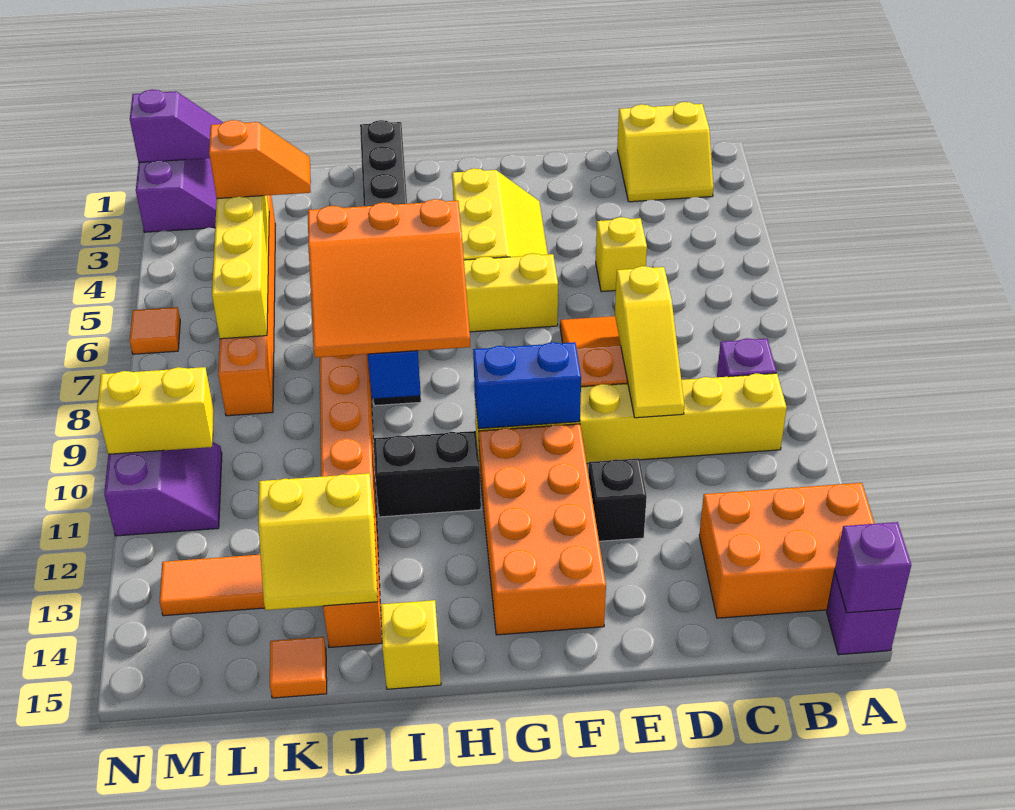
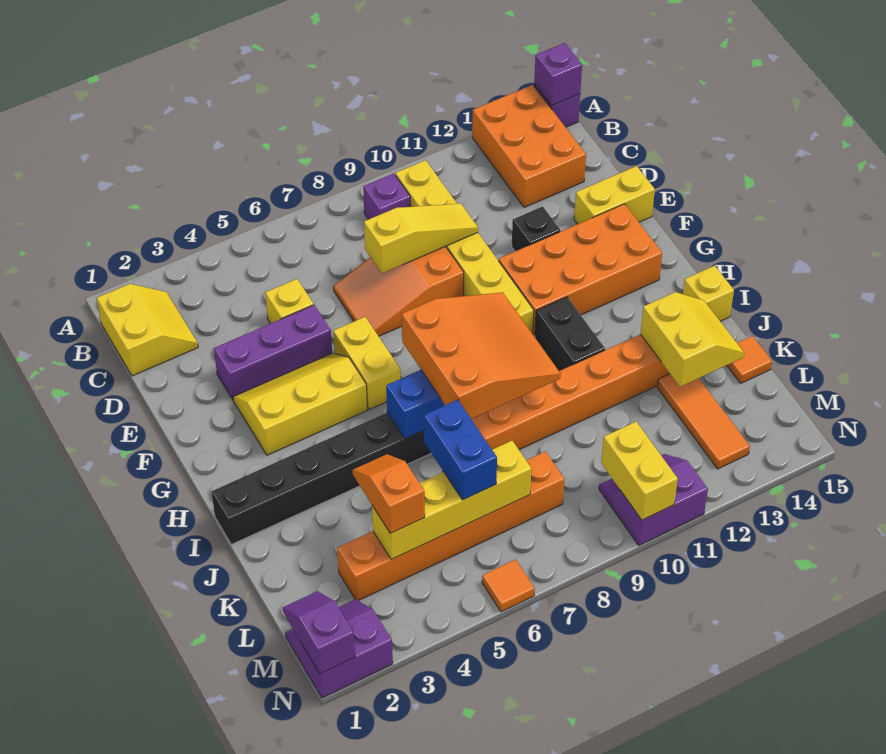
none -> purple brick E3:E5 level 1
none -> yellow brick E14:E15 level 1
blue brick F10:G10 level 2 -> blue brick K6:L6 level 3

